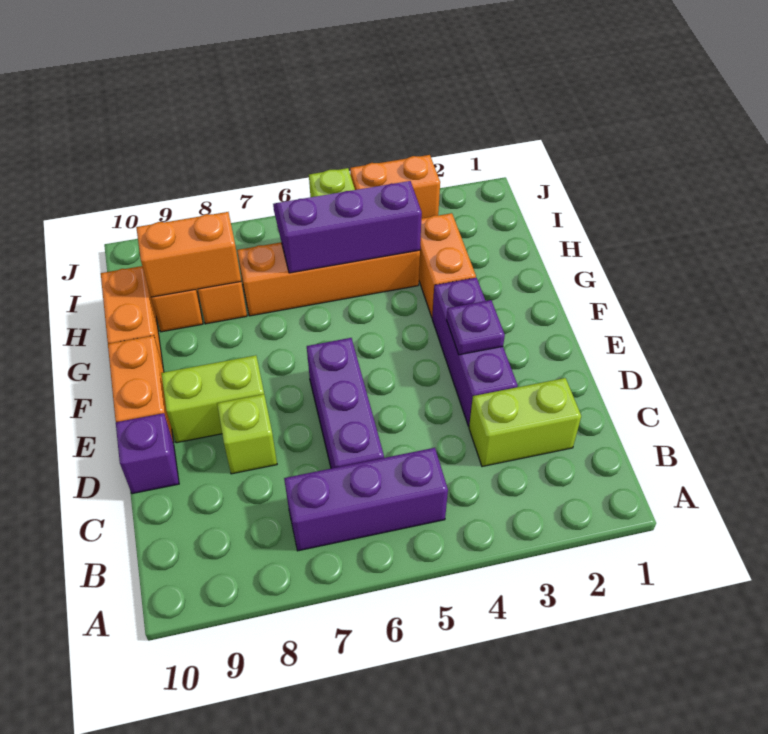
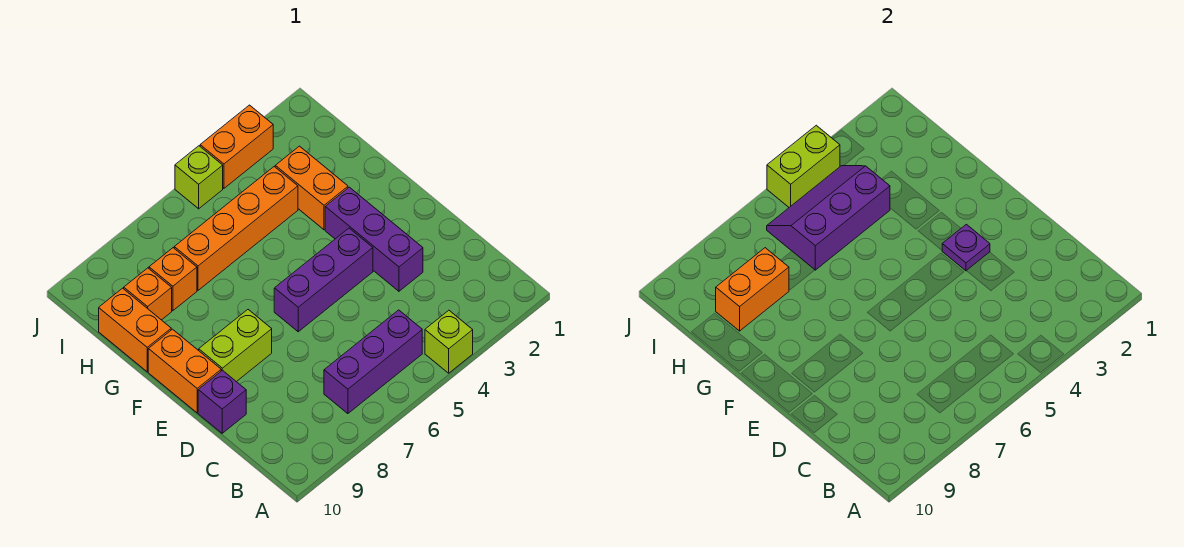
lime brick C2:C3 level 1 -> lime brick J4:J5 level 2
purple brick C6:E6 level 1 -> purple brick E4:E6 level 1
lime brick D8 level 1 -> lime brick A4 level 1

